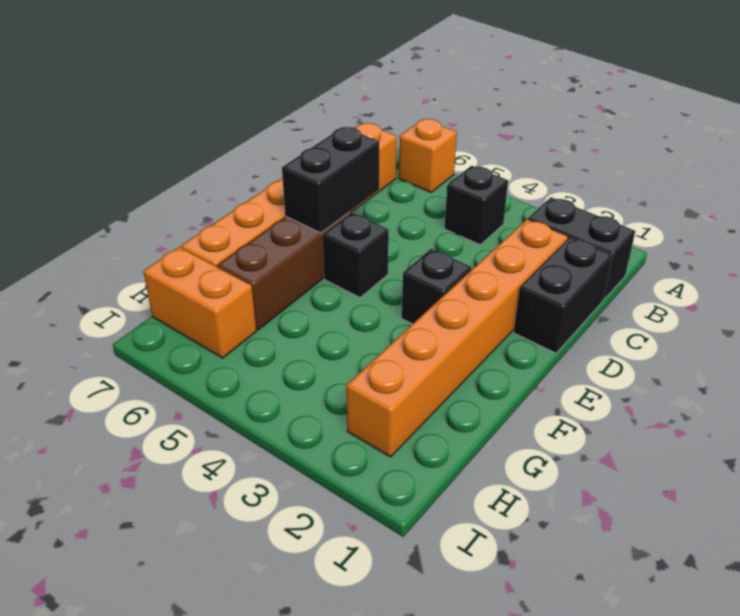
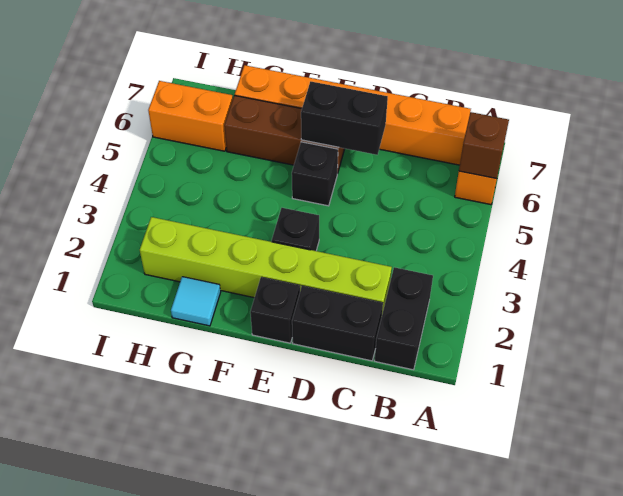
none -> brown brick A6 level 2
black brick B4 level 1 -> black brick E1 level 1
orange brick C2:H2 level 1 -> lime brick C2:H2 level 1
none -> cyan tile G1 level 1
orange brick H6:H7 level 1 -> orange brick H6:I6 level 1

